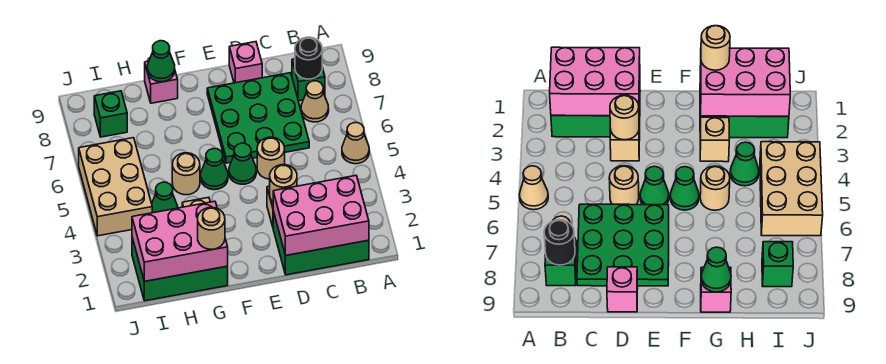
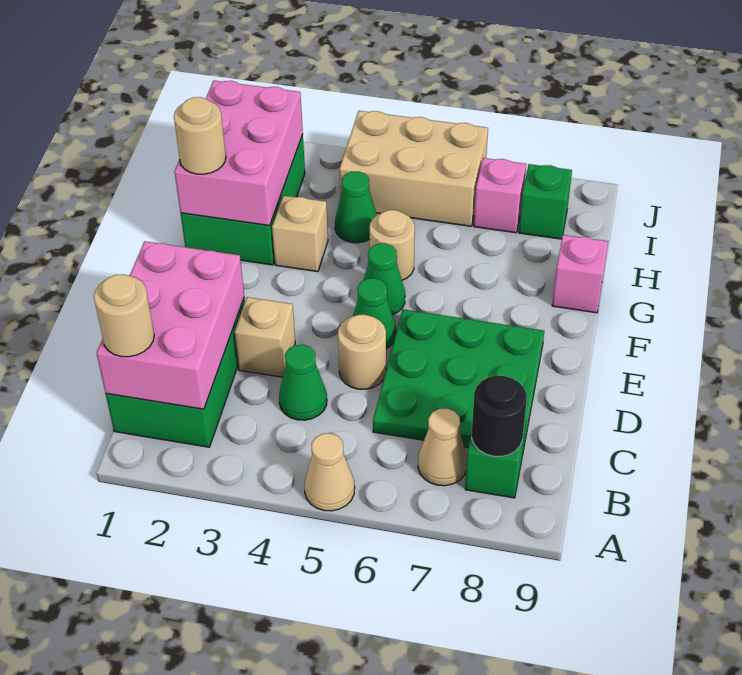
tan round brick D3 level 2 -> tan round brick B1 level 3
pink brick D9 level 1 -> pink brick I7 level 1
green cone G9 level 2 -> green cone C4 level 1

